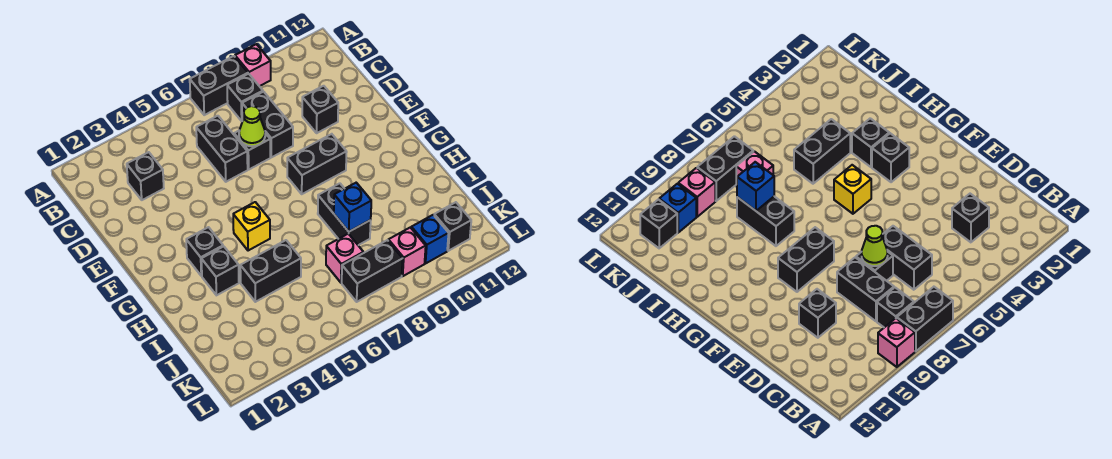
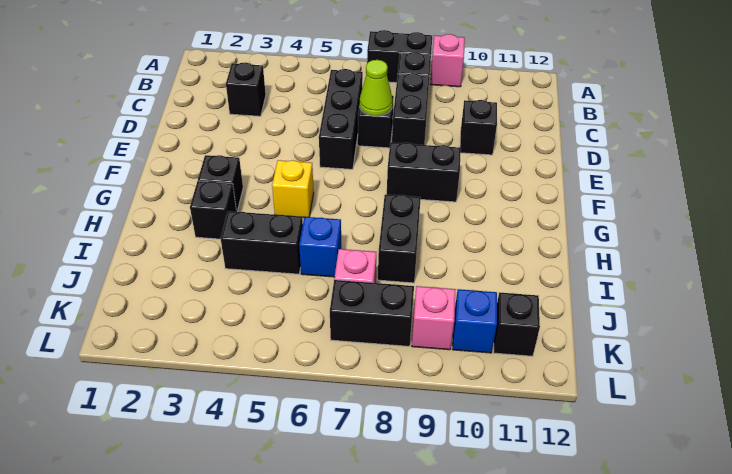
black brick C6:D6 level 1 -> black brick C6:E6 level 1
blue brick I8 level 2 -> blue brick I6 level 1

